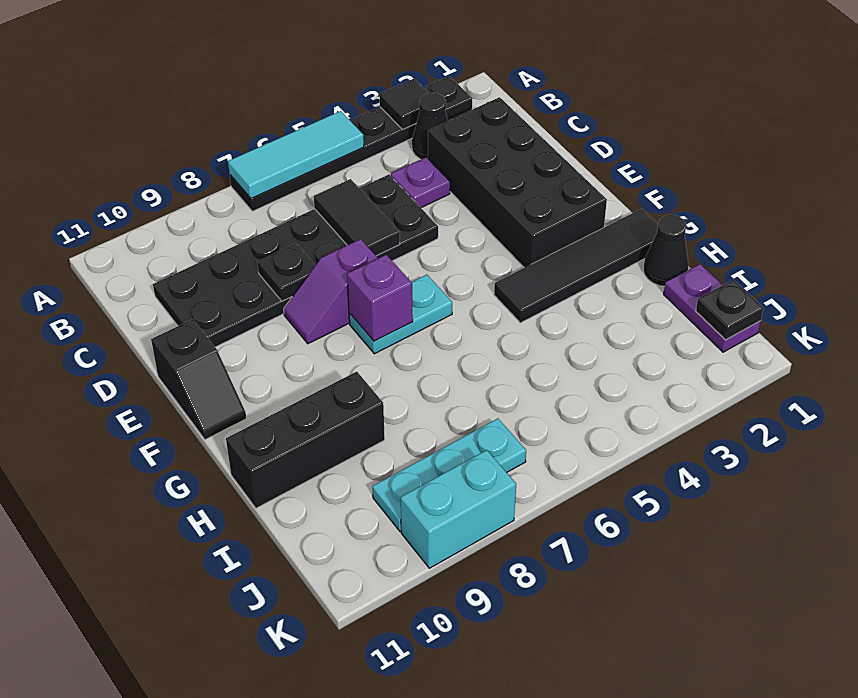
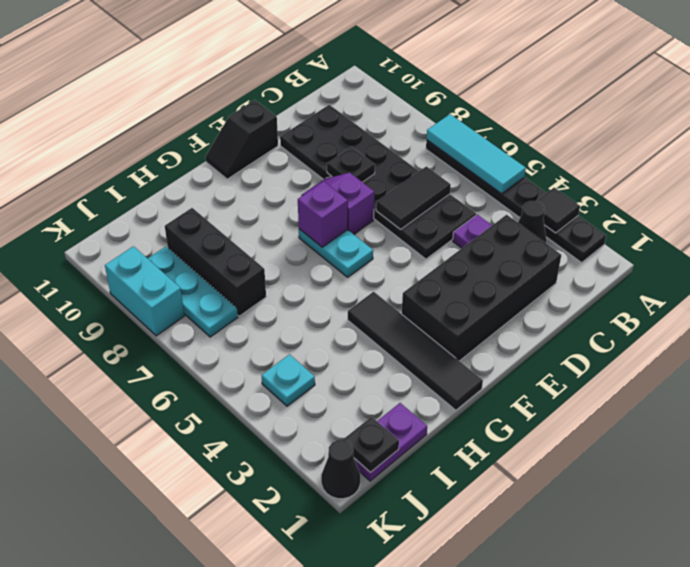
black cone H1 level 1 -> black cone K1 level 1
black brick H9:H11 level 1 -> black brick I7:I9 level 1
none -> cyan plate J4 level 1

